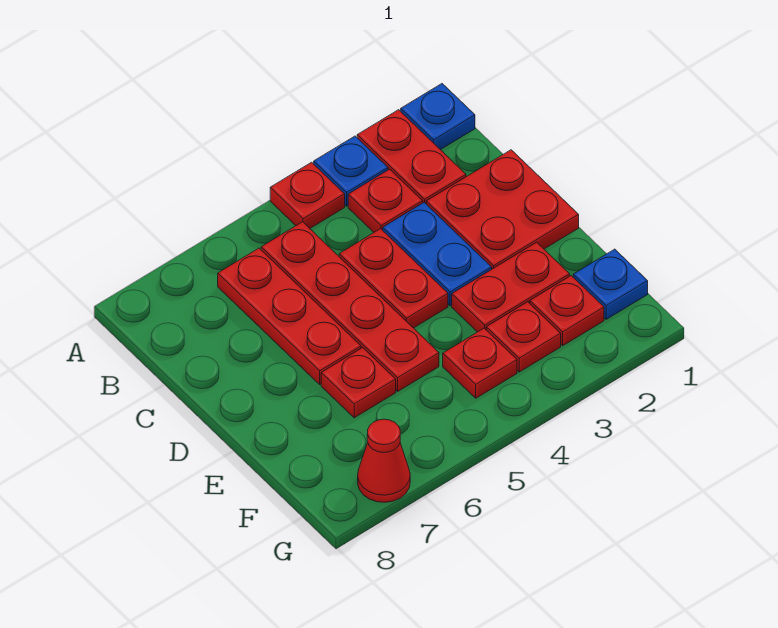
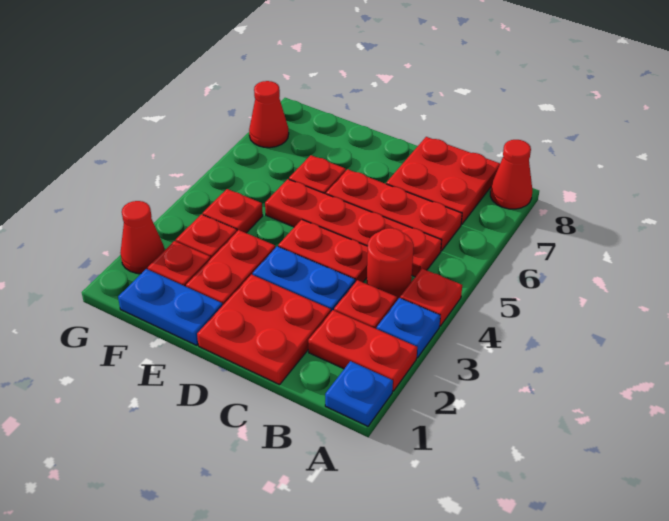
none -> red cone A8 level 1
none -> red round brick B4 level 1
none -> red plate B7:C8 level 1
blue plate F1 level 1 -> blue plate E1:F1 level 1
none -> red cone G2 level 1

